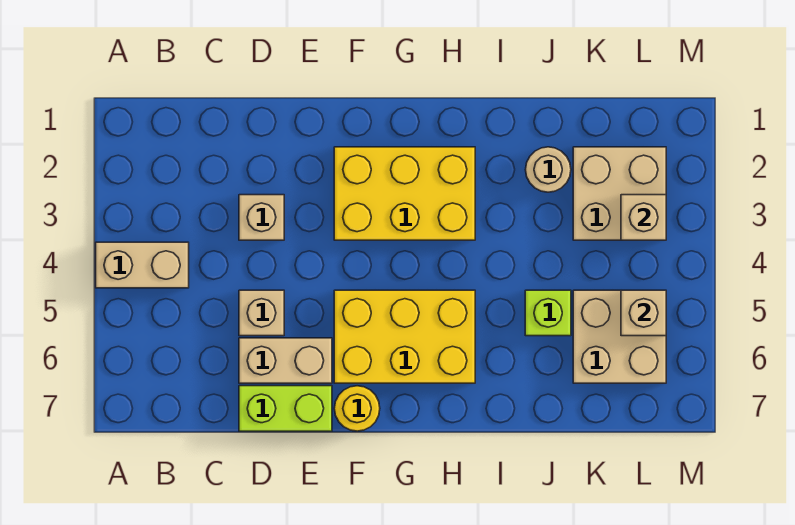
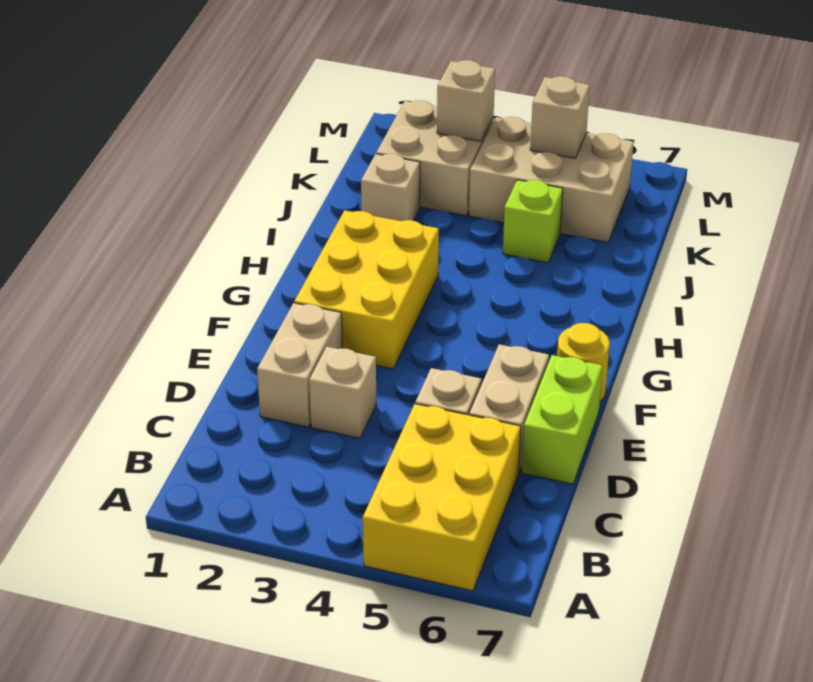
tan brick A4:B4 level 1 -> tan brick D2:E2 level 1
yellow brick F5:H6 level 1 -> yellow brick A5:C6 level 1
tan round brick J2 level 1 -> tan brick J2 level 1
tan brick K5:L6 level 1 -> tan brick K4:L6 level 1

